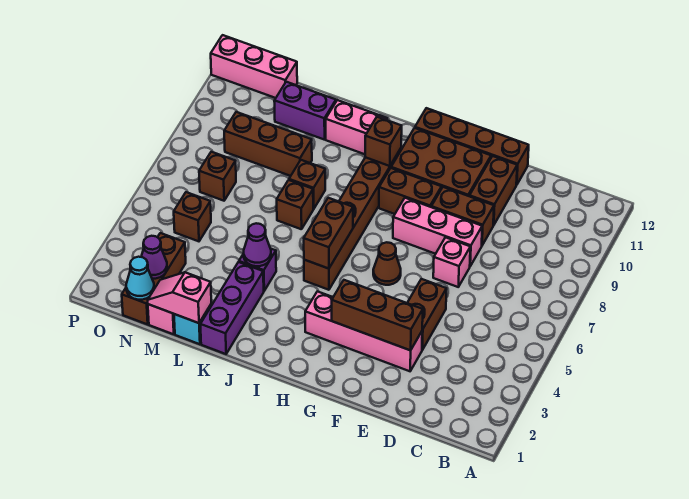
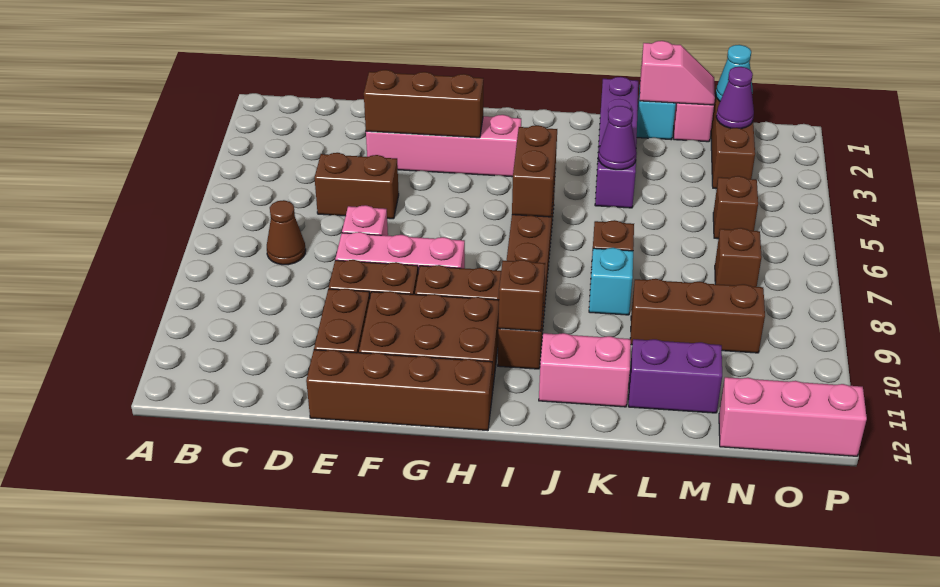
brown brick E4:E5 level 1 -> brown brick D5:E5 level 1
brown cone G6 level 1 -> brown cone C7 level 1
brown brick K8 level 1 -> cyan brick K8 level 1

